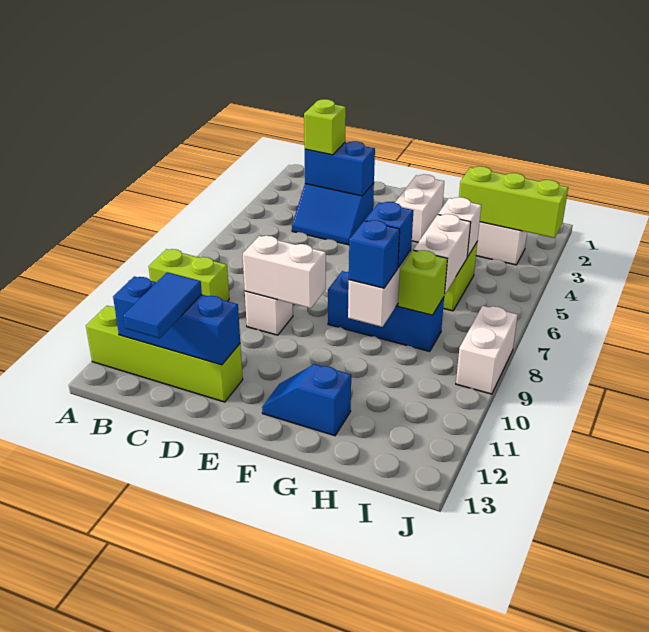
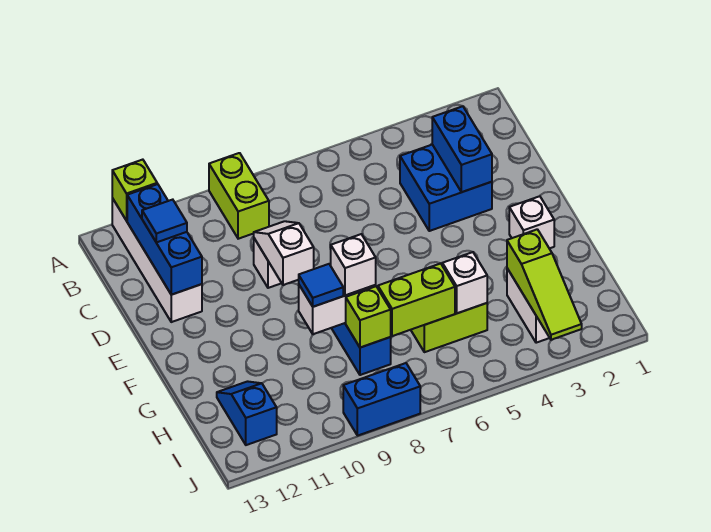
lime brick A12:D12 level 1 -> white brick A12:D12 level 1
blue slope C3:D4 level 1 top 3 -> blue brick C3:D4 level 1
lime brick C3 level 3 -> lime brick A12 level 2
blue tile C12:C13 level 3 -> blue tile C12 level 3
white brick D9:E9 level 2 -> white slope D9:E9 level 2 top E
white brick F2:F3 level 1 -> white brick F2 level 1
blue slope F12:G12 level 1 top G -> blue slope H12:I12 level 1 top I
blue brick G8 level 3 -> white brick G8 level 3
blue brick G9 level 3 -> blue tile G9 level 3
lime brick H3:J3 level 2 -> lime slope H3:J3 level 2 top H
white brick H6:H7 level 2 -> lime brick H6:H7 level 2
white brick J8:J9 level 1 -> blue brick J8:J9 level 1

